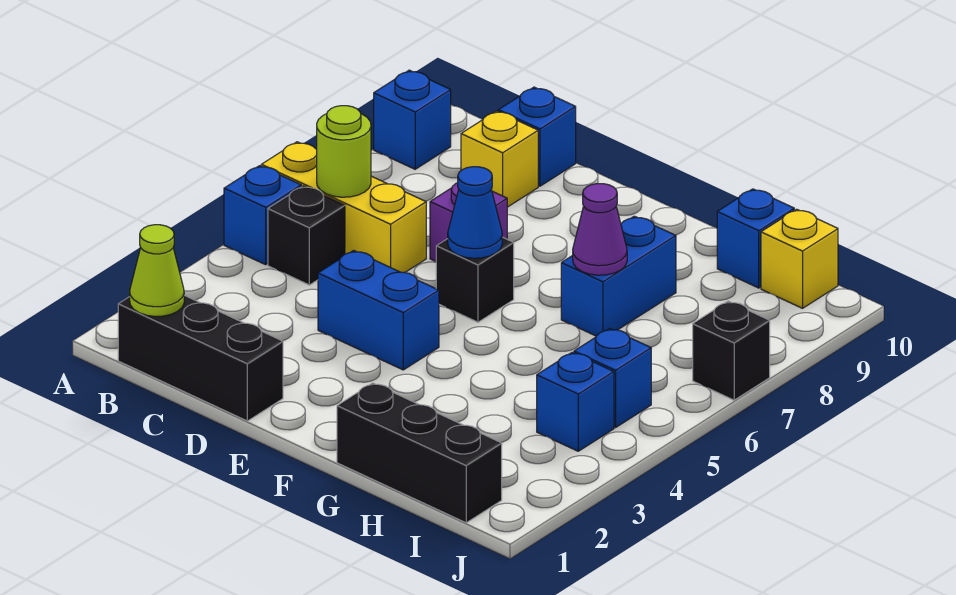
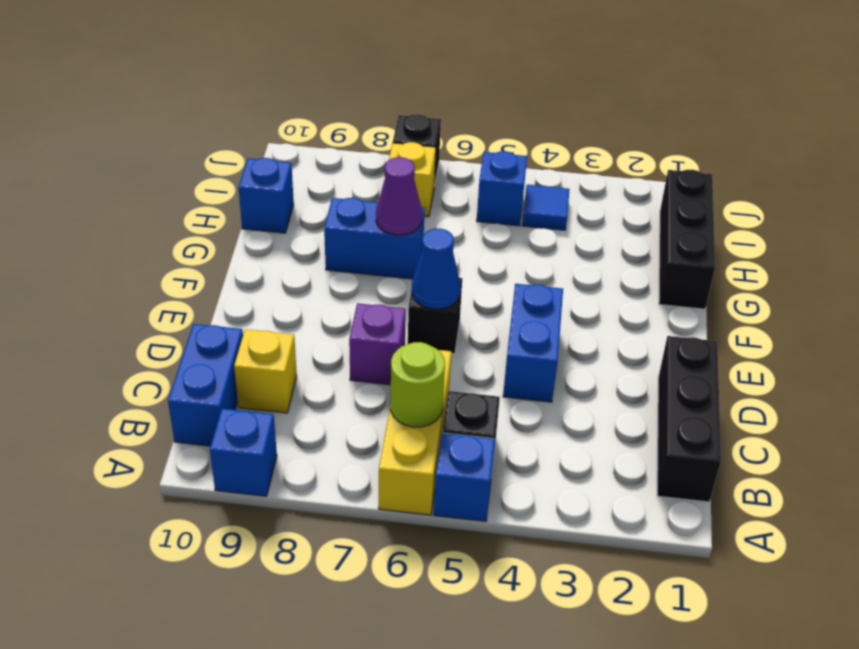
lime cone B1 level 2 -> none
blue brick C10 level 1 -> blue brick B10:C10 level 1
blue brick I4 level 1 -> blue tile I4 level 1
yellow brick I10 level 1 -> yellow brick I7 level 1

